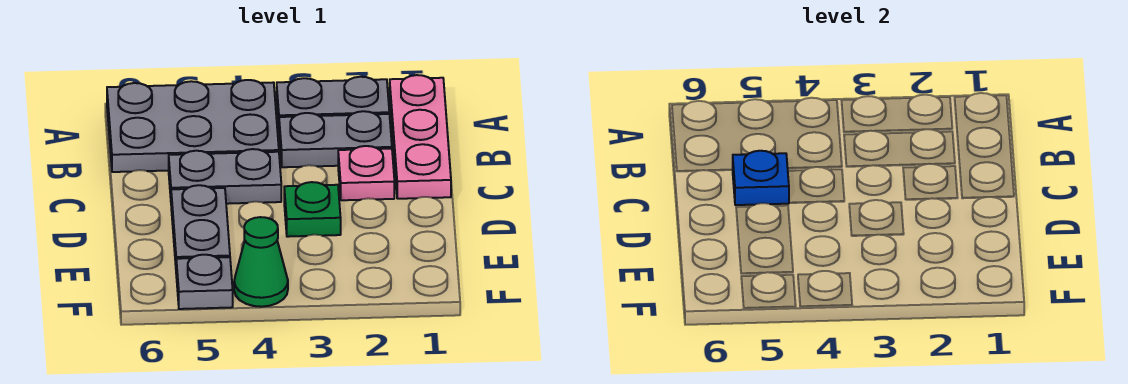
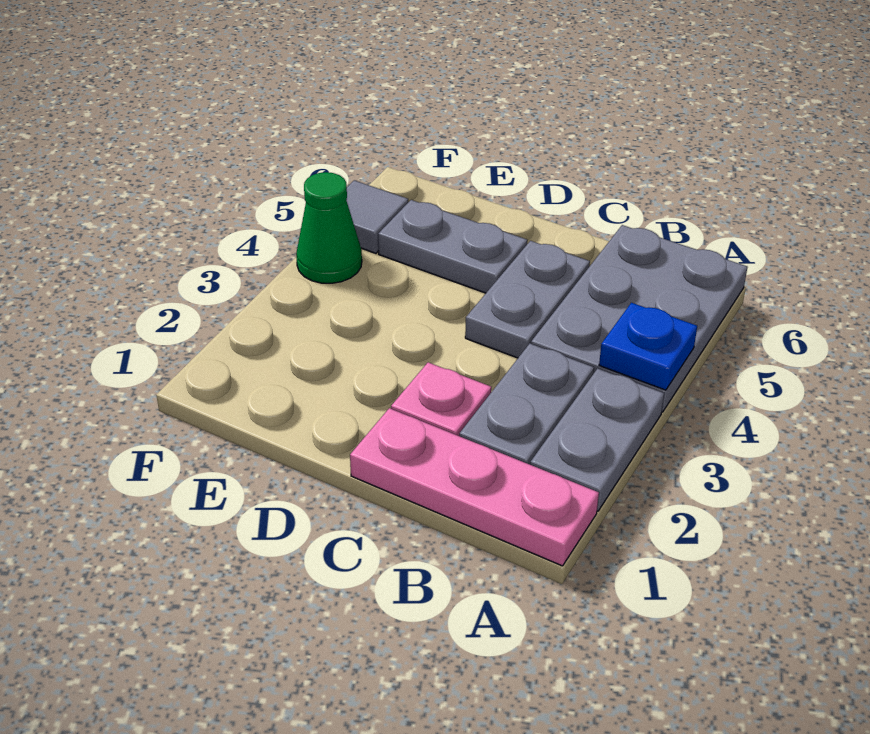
blue plate C5 level 2 -> blue plate A4 level 2
green plate D3 level 1 -> none
grey plate F5 level 1 -> grey tile F5 level 1

